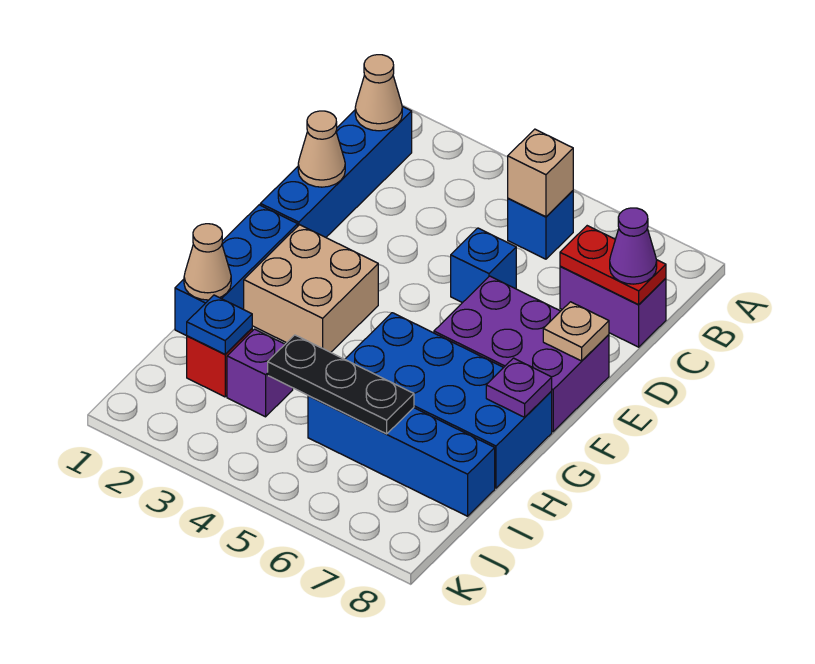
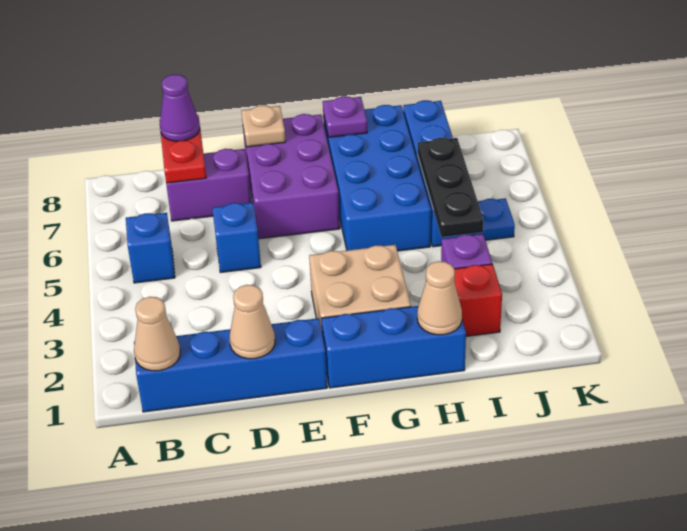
tan brick B5 level 2 -> none
purple brick C7:C8 level 1 -> purple brick C7:D7 level 1
blue plate I2 level 2 -> blue plate J5 level 1

